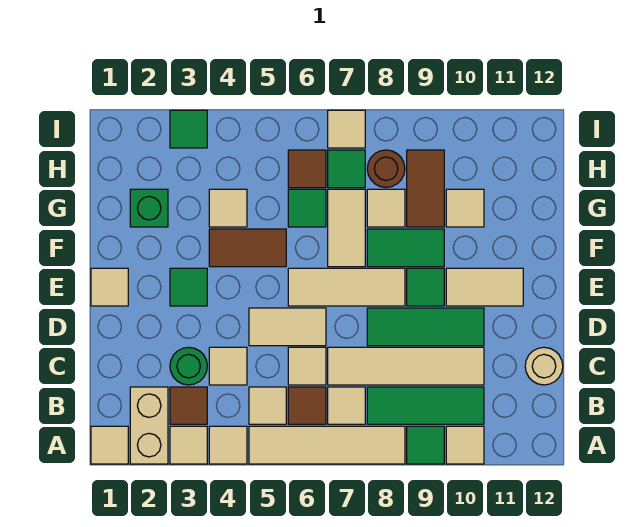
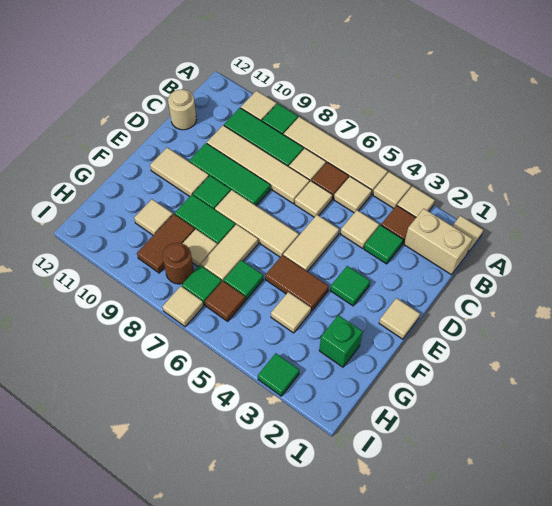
tan brick A2:B2 level 1 -> tan brick B1:B2 level 1
green round brick C3 level 1 -> green tile C3 level 1
tan tile D5:D6 level 1 -> tan tile D5:E5 level 1

